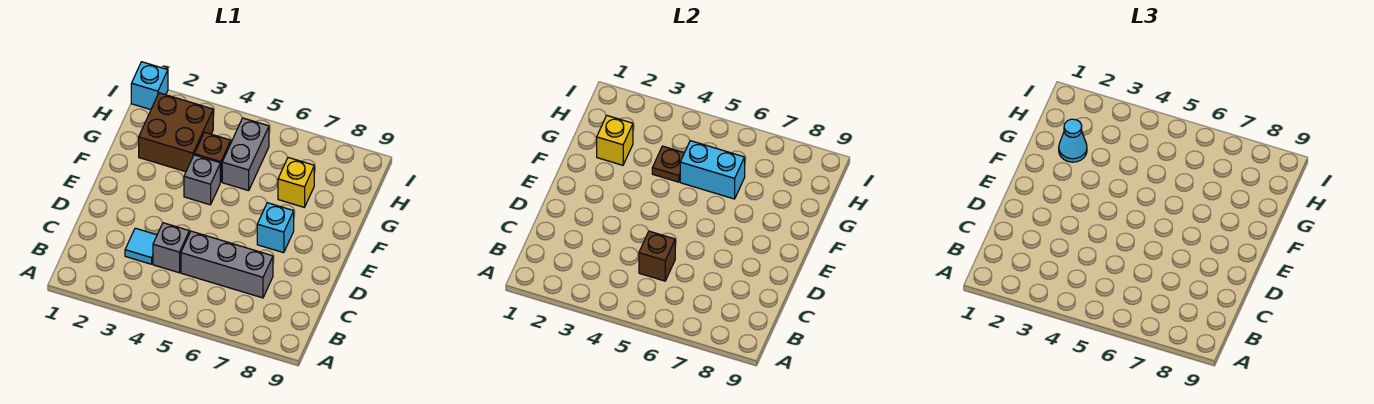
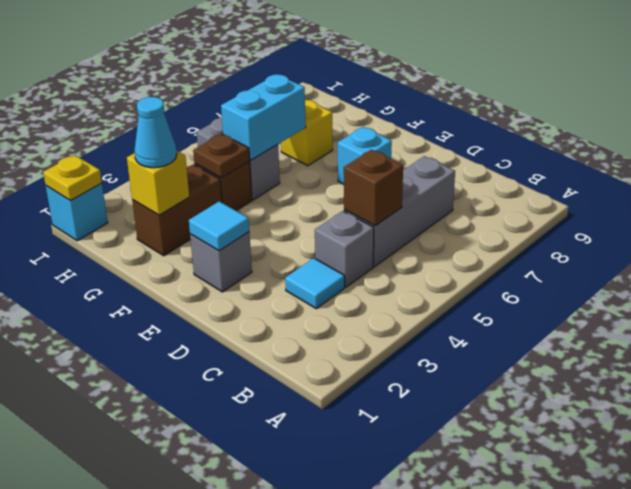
none -> cyan tile E2 level 2
grey brick F4 level 1 -> grey brick E2 level 1
brown brick G2:H3 level 1 -> brown brick G2:G3 level 1
none -> yellow plate I1 level 2

